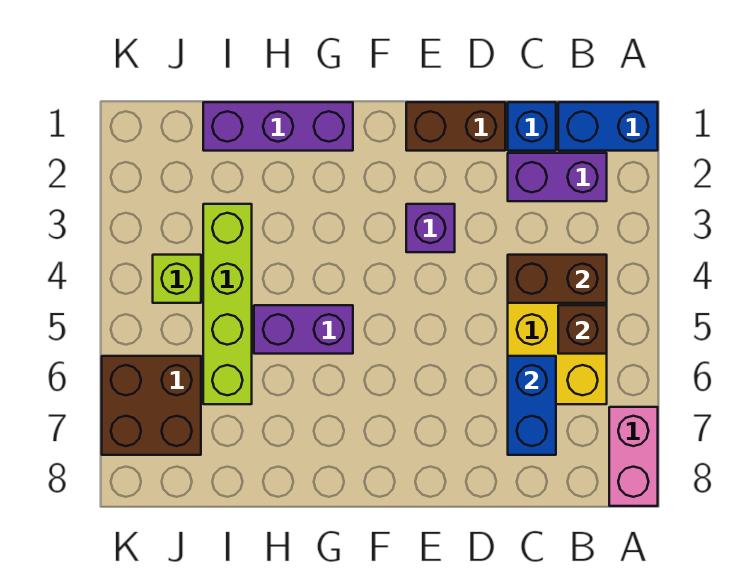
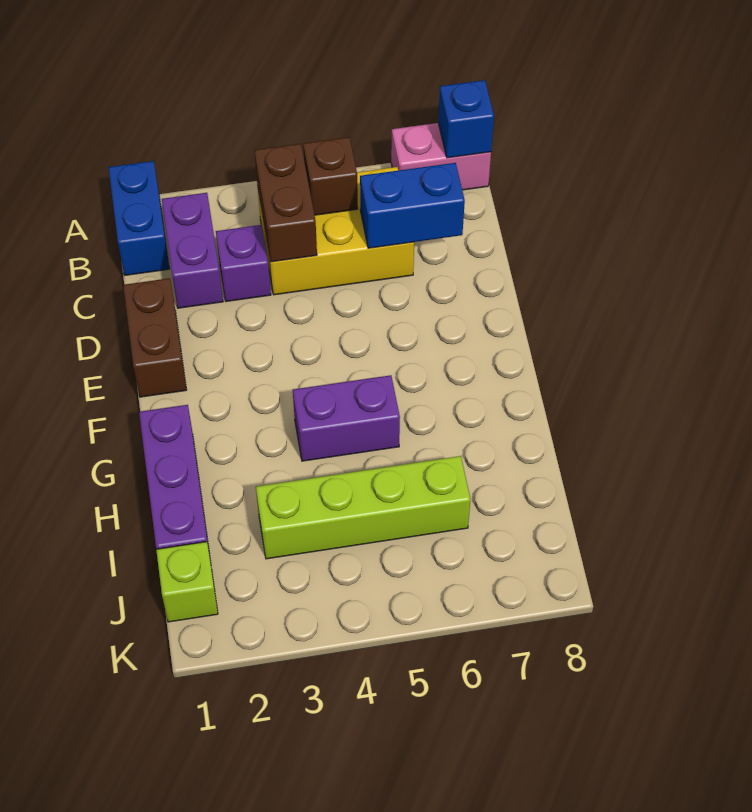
blue brick C1 level 1 -> blue brick A8 level 2
purple brick E3 level 1 -> purple brick C3 level 1
purple brick G5:H5 level 1 -> purple brick G4:G5 level 1
lime brick J4 level 1 -> lime brick J1 level 1
brown brick J6:K7 level 1 -> none

